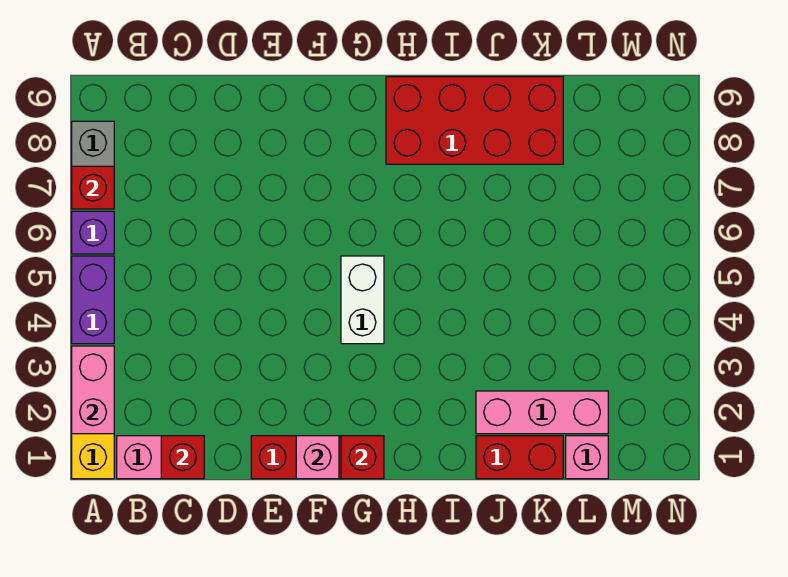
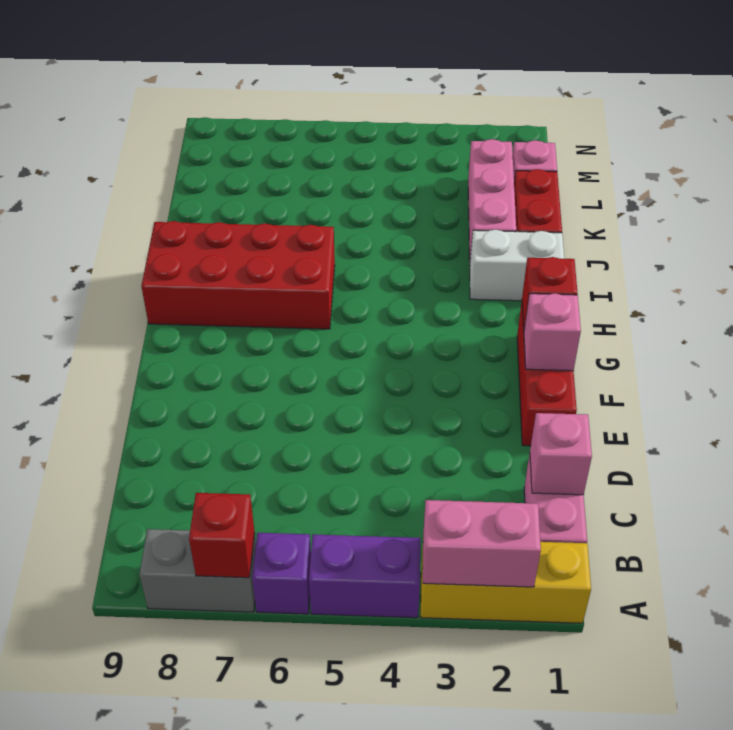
red brick C1 level 2 -> pink brick C1 level 2
white brick G4:G5 level 1 -> white brick I1:I2 level 1
red brick H8:K9 level 1 -> red brick H6:I9 level 1

